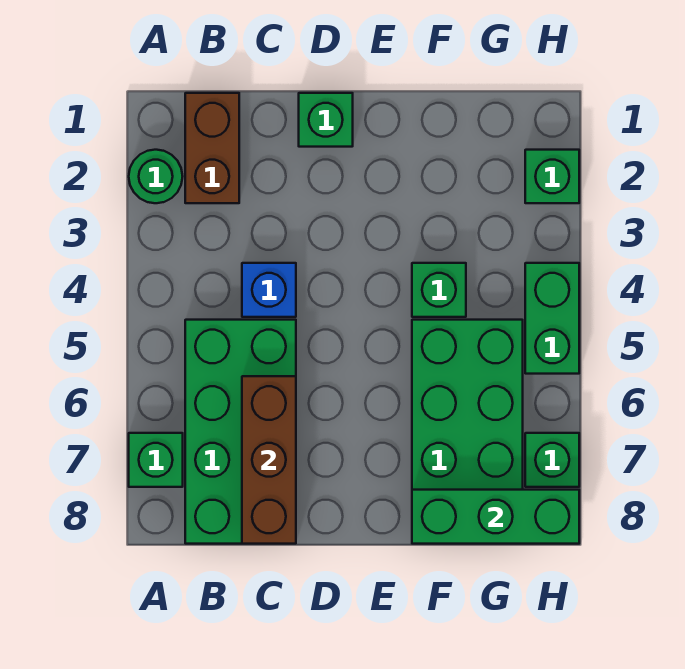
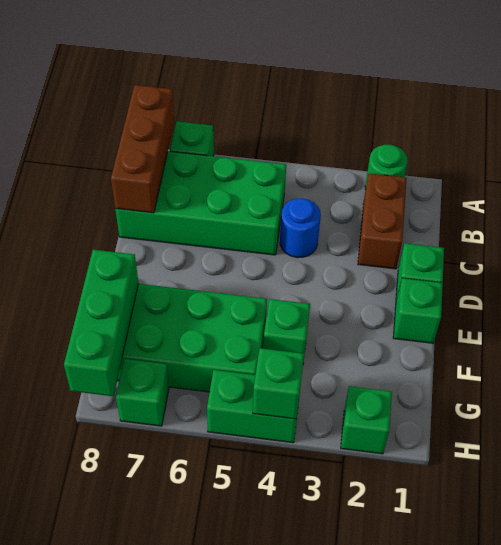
brown brick B1:B2 level 1 -> brown brick B2:C2 level 1
blue brick C4 level 1 -> blue round brick C4 level 1
brown brick C6:C8 level 2 -> brown brick A8:C8 level 2
none -> green brick E1 level 1
none -> green brick H4 level 2

